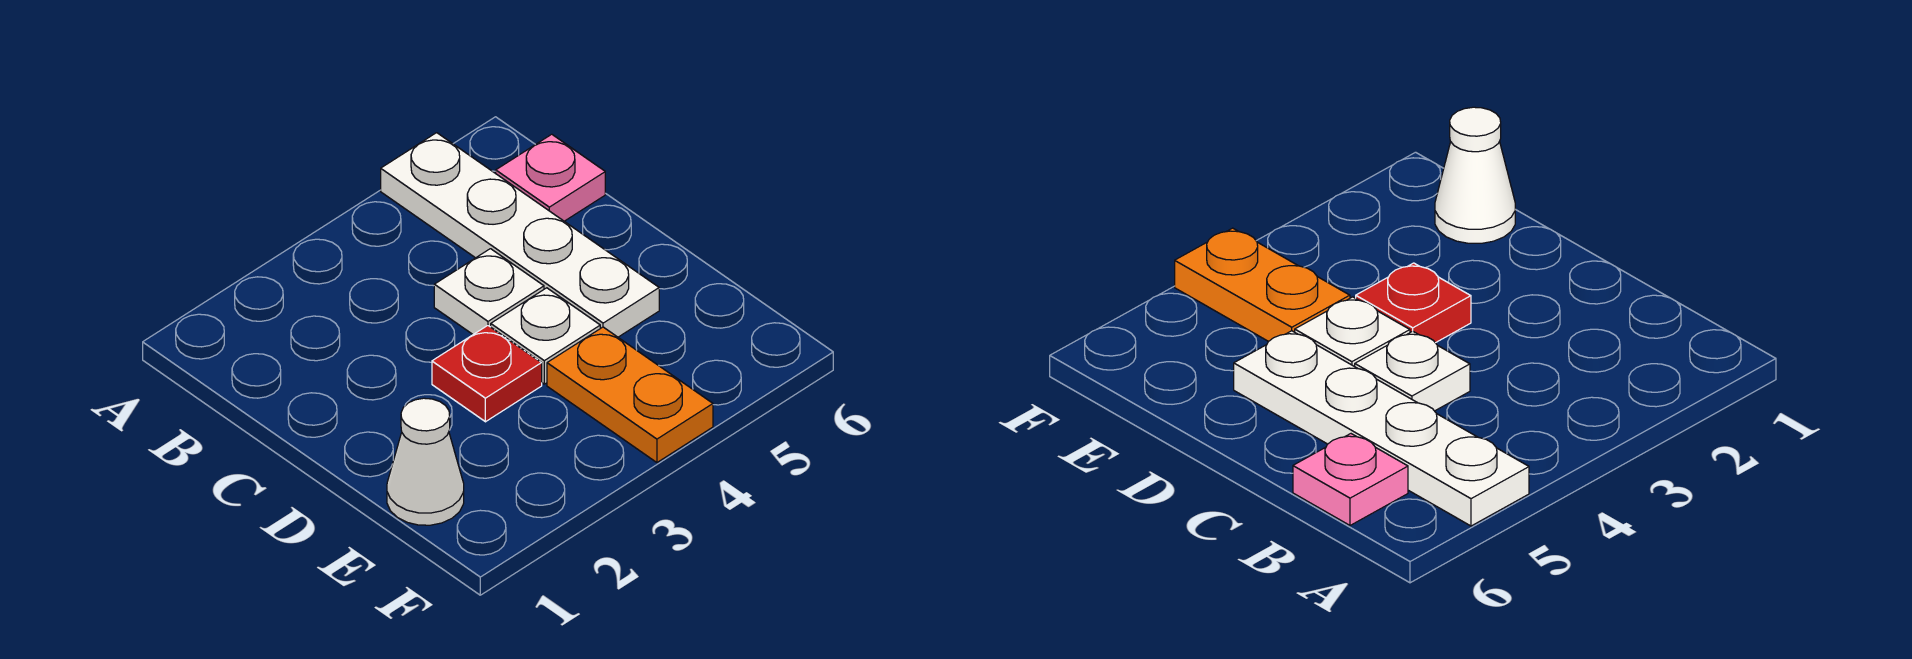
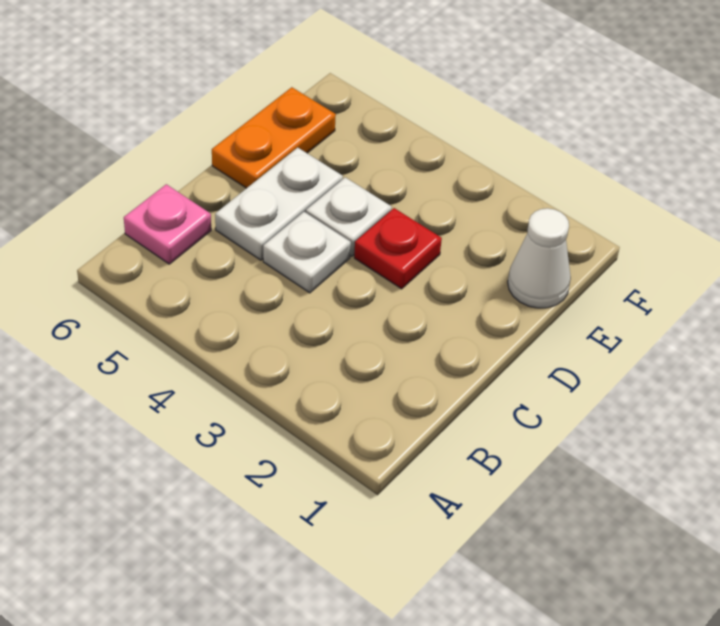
white plate A5:D5 level 1 -> white plate C5:D5 level 1
orange plate E4:F4 level 1 -> orange plate D6:E6 level 1

